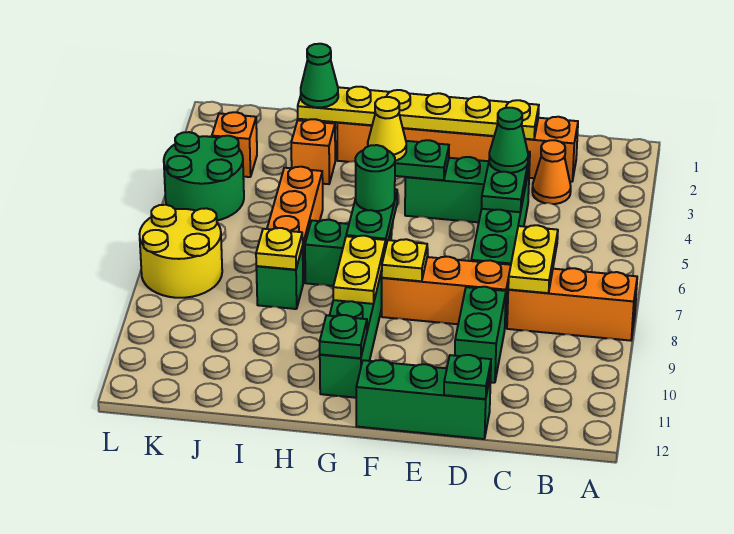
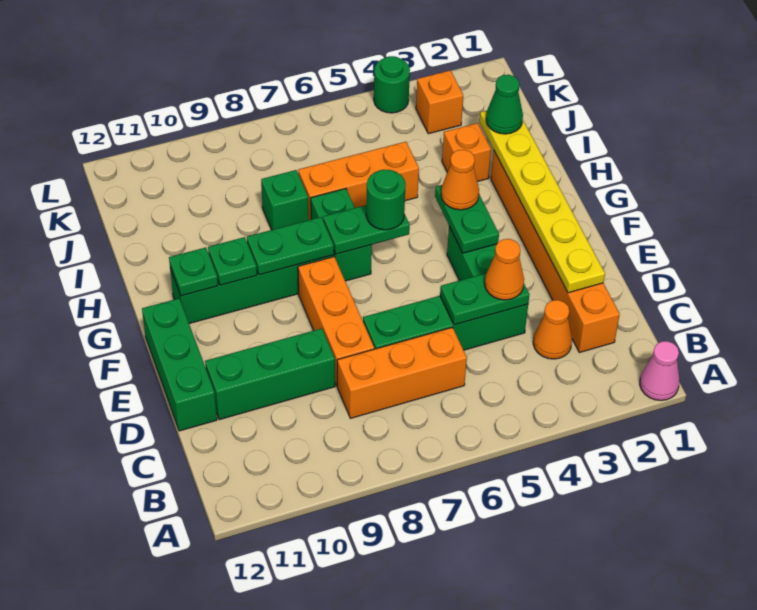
none -> pink cone A1 level 1
orange brick A8:C8 level 1 -> orange brick C6:C8 level 1
yellow plate C7:C8 level 2 -> none
green cone D4 level 3 -> orange cone D4 level 3
green brick D9:D10 level 1 -> green brick D9:D11 level 1
green plate D12 level 2 -> green plate G10 level 2
yellow plate F8 level 2 -> none
yellow cone G4 level 3 -> orange cone G4 level 3
yellow plate G8:G9 level 2 -> green plate G8:G9 level 2
yellow plate I8 level 2 -> none
green round brick K4:L5 level 1 -> green round brick L4 level 1
yellow round brick K7:L8 level 1 -> none

